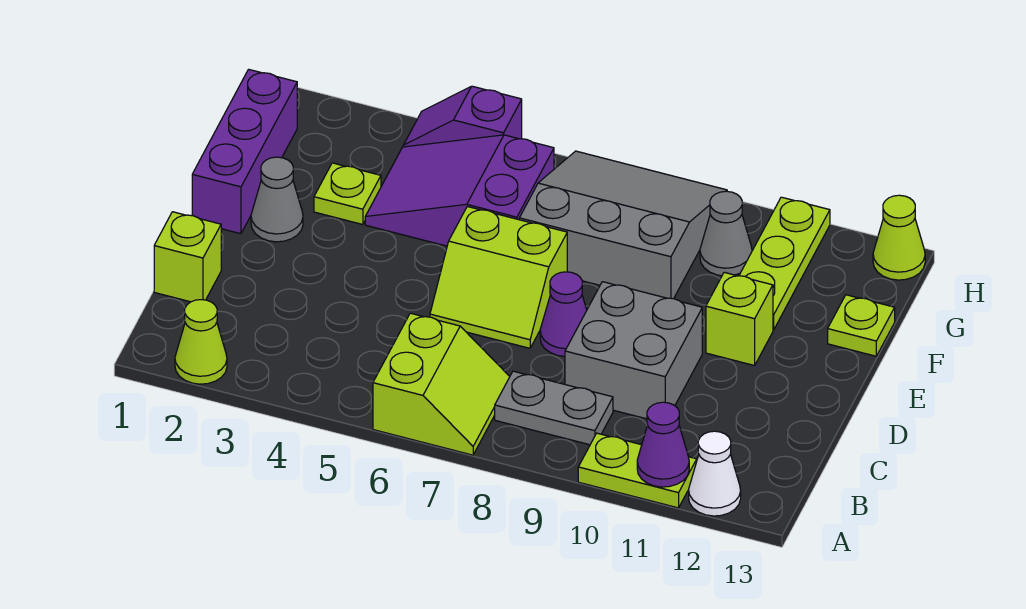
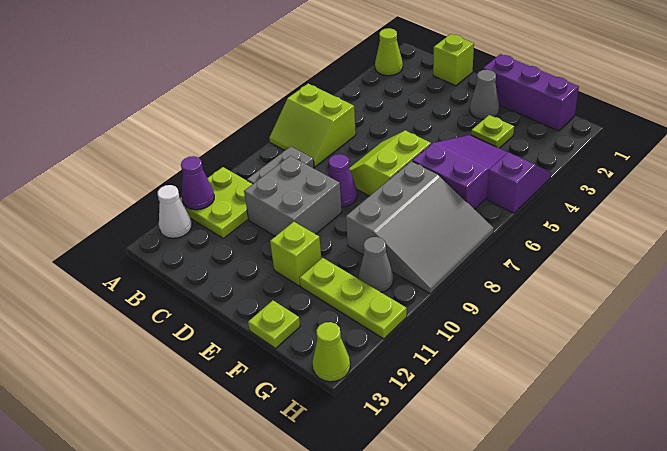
lime plate A10:A11 level 1 -> lime plate A10:B11 level 1

